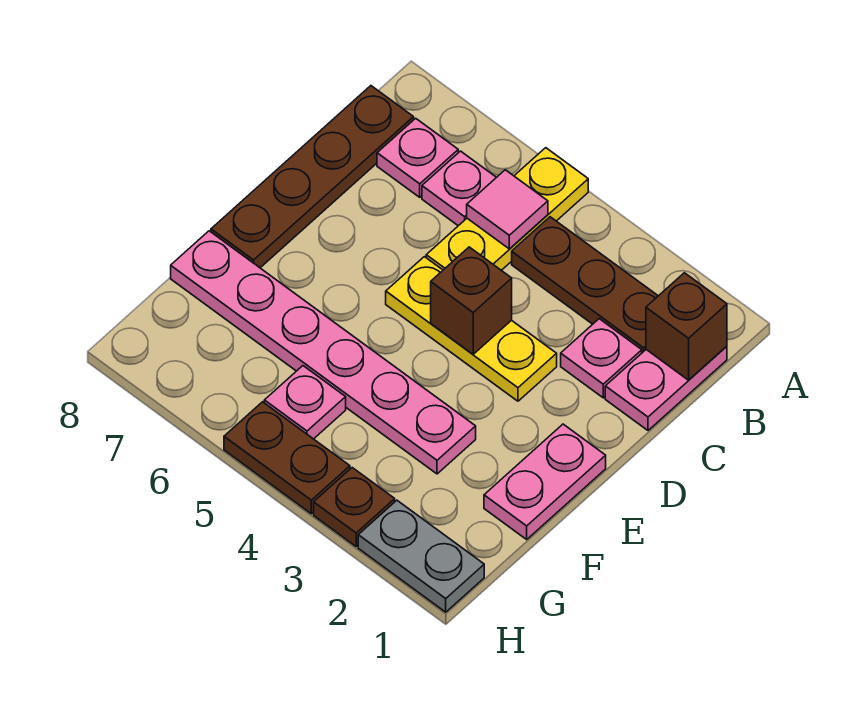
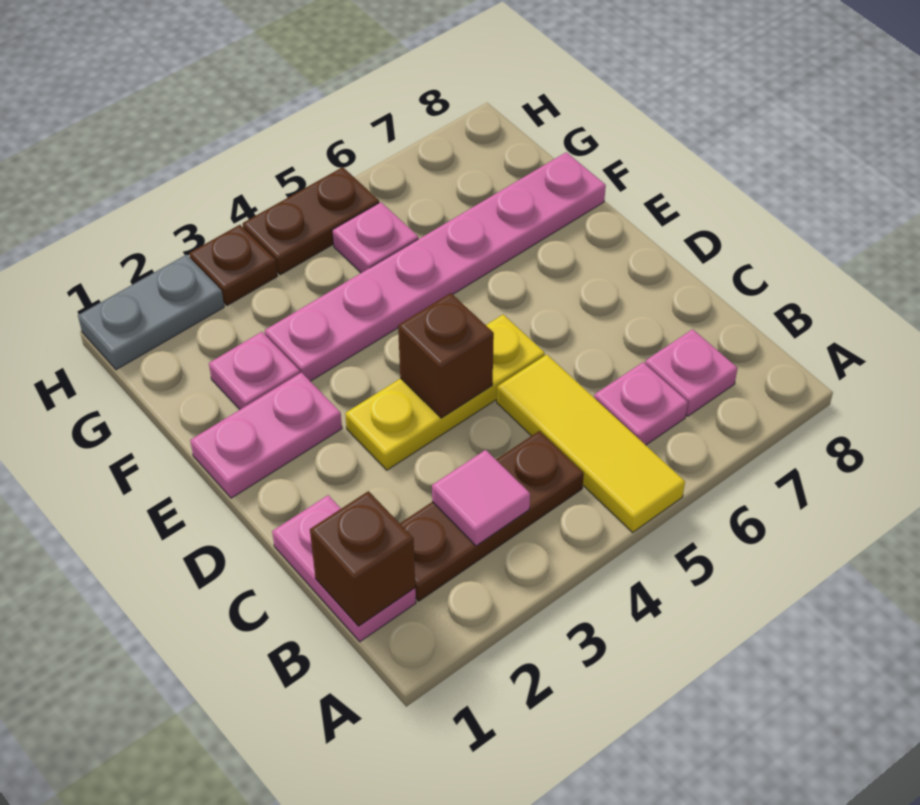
yellow plate A5:C5 level 1 -> yellow tile A5:C5 level 1
pink tile B5 level 2 -> pink tile B3 level 2
brown plate B8:E8 level 1 -> none
pink plate C2 level 1 -> pink plate F2 level 1
pink plate E1:F1 level 1 -> pink plate E1:E2 level 1

